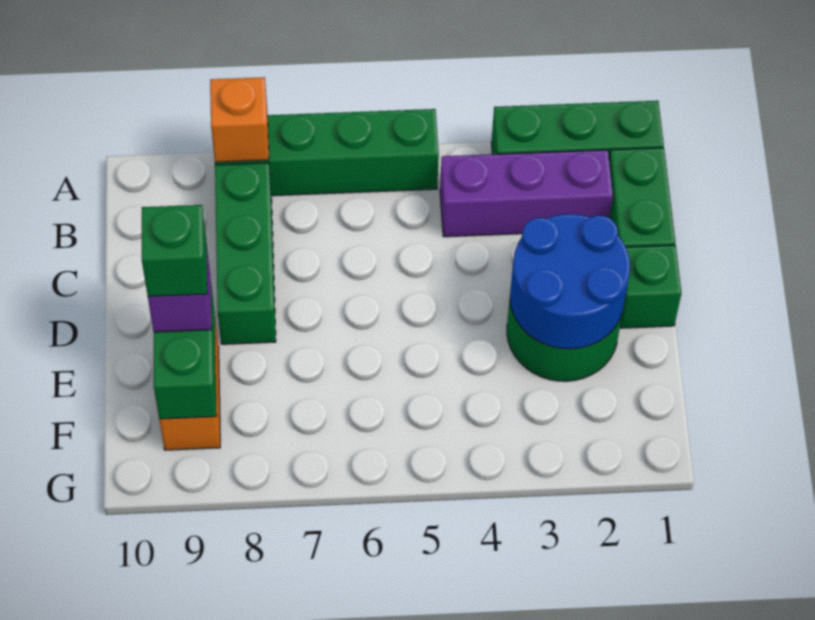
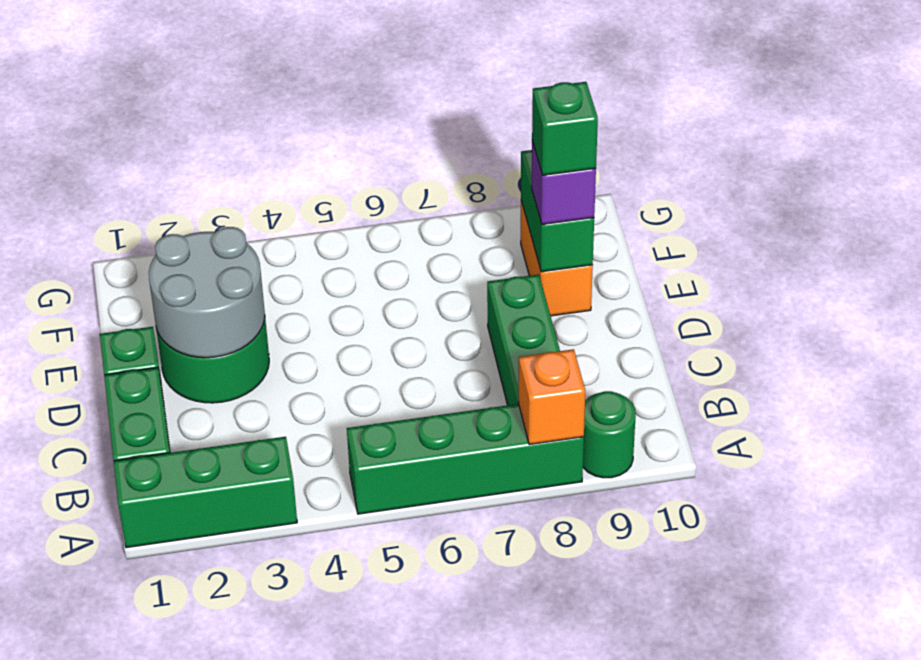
none -> green round brick A9 level 1
purple brick B2:B4 level 1 -> none
blue round brick D2:E3 level 2 -> grey round brick D2:E3 level 2

